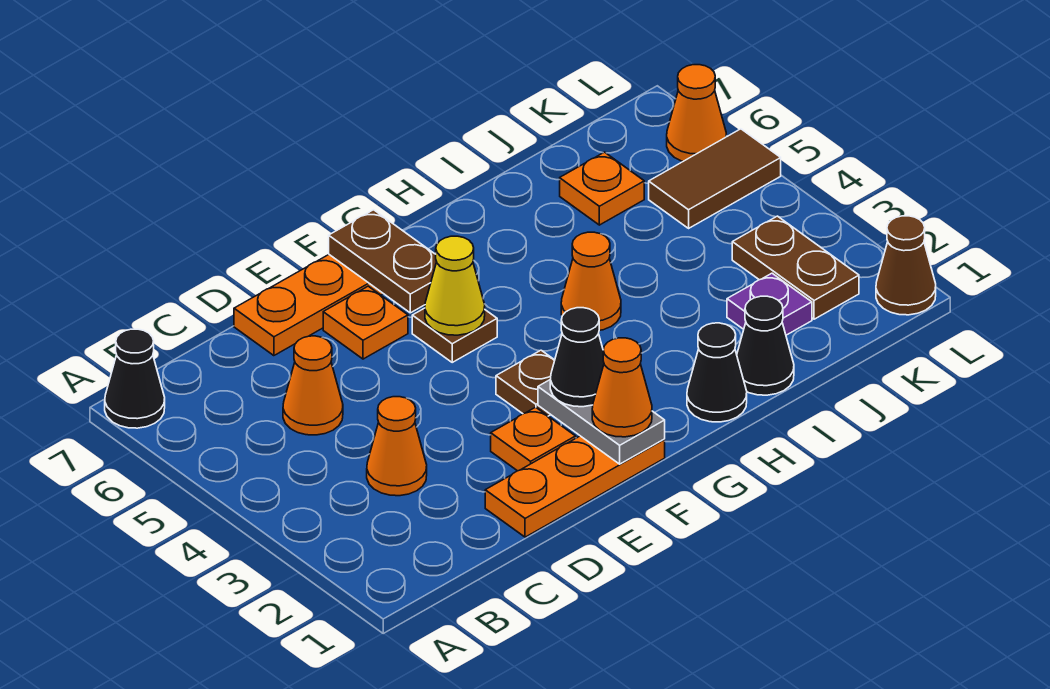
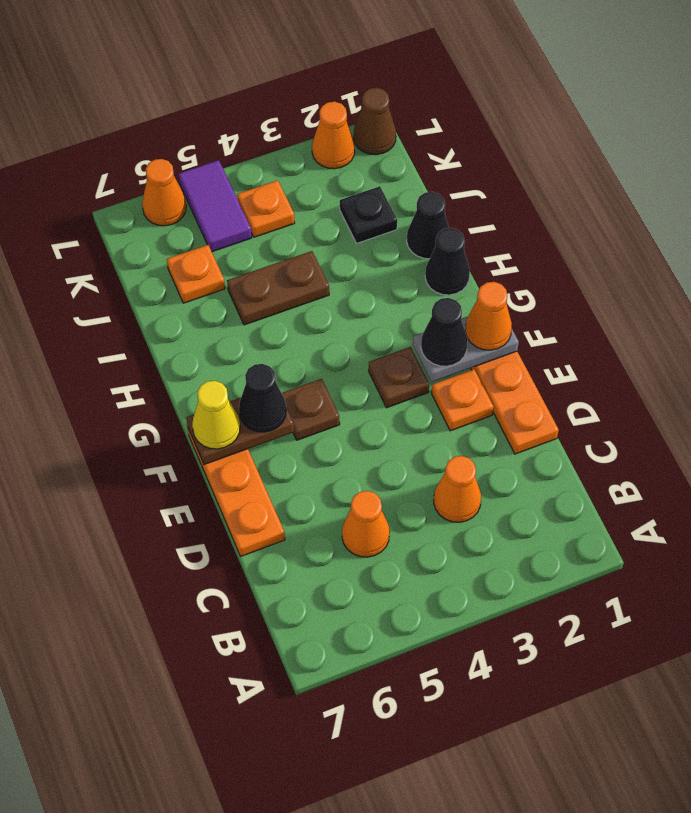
black cone A7 level 1 -> black cone F6 level 3
orange plate E6 level 1 -> orange plate K4 level 1
yellow cone F5 level 2 -> yellow cone F7 level 3
orange cone H4 level 1 -> orange cone L2 level 1
purple plate J2 level 1 -> black plate J2 level 1
brown plate K2:K3 level 1 -> brown plate I4:I5 level 1
brown tile K5:L5 level 1 -> purple tile K5:L5 level 1

